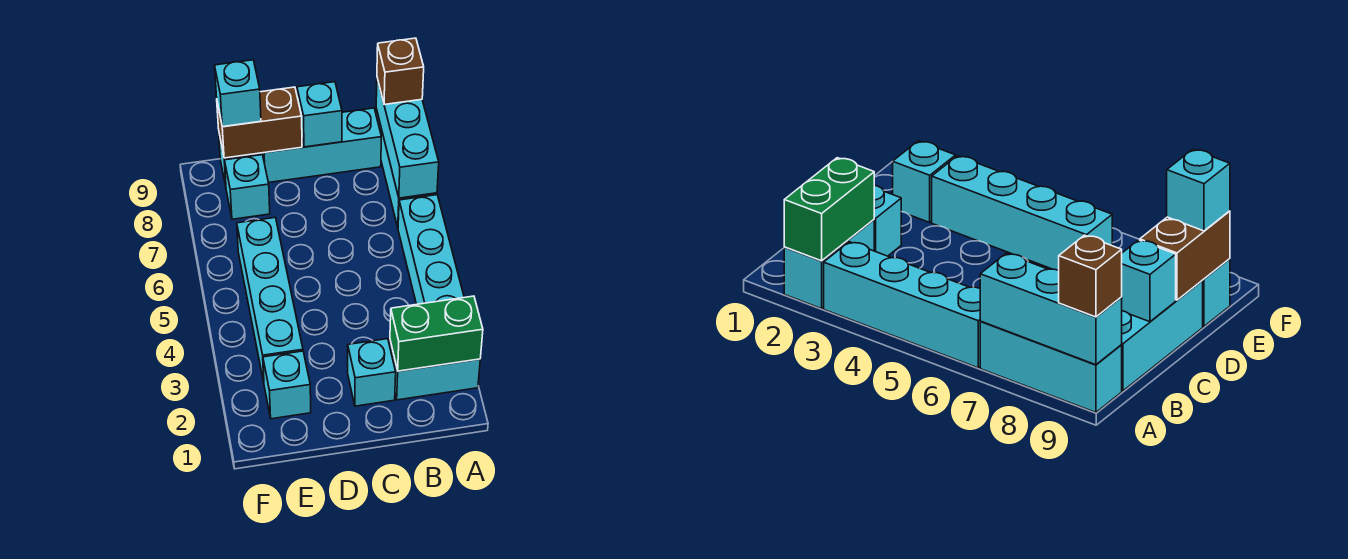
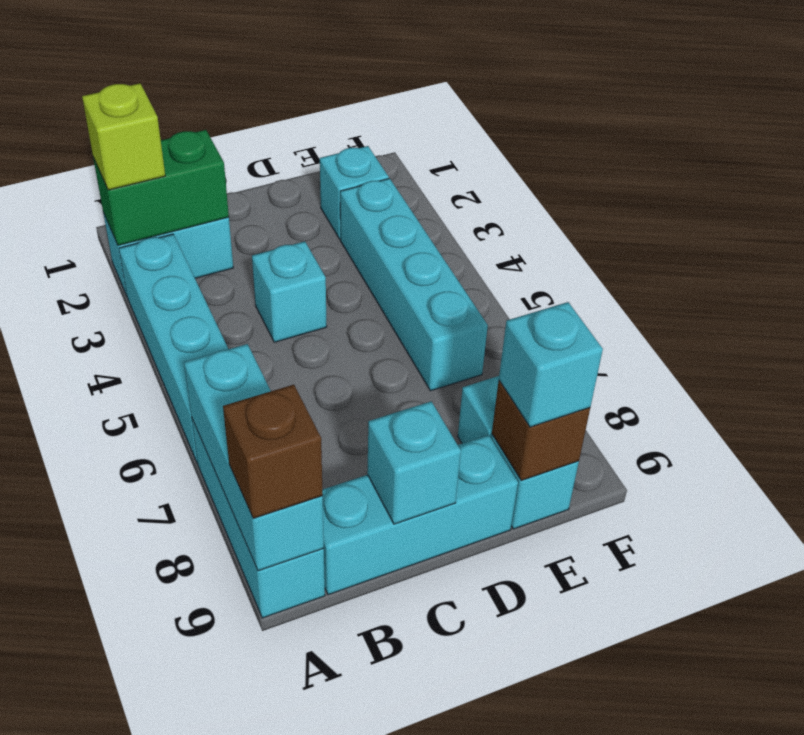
none -> lime brick A2 level 3
cyan brick C2 level 1 -> cyan brick C4 level 1
brown brick D9:E9 level 2 -> brown brick E9 level 2

